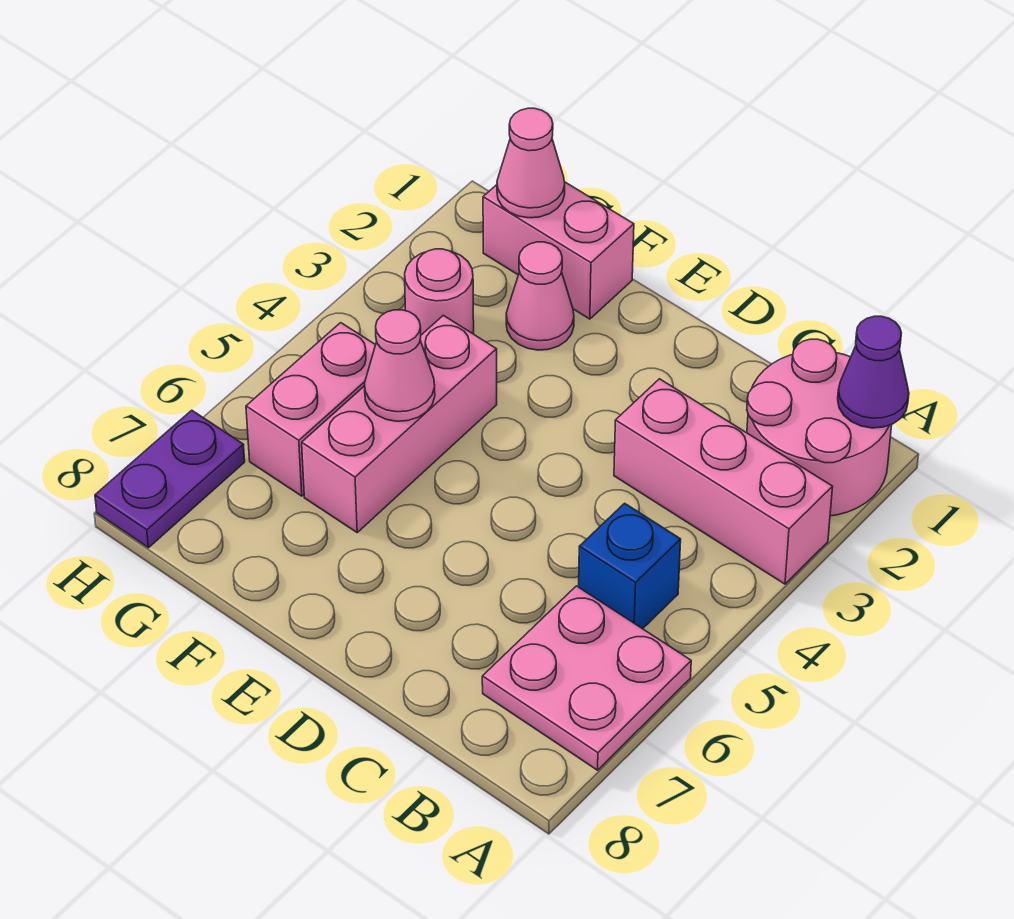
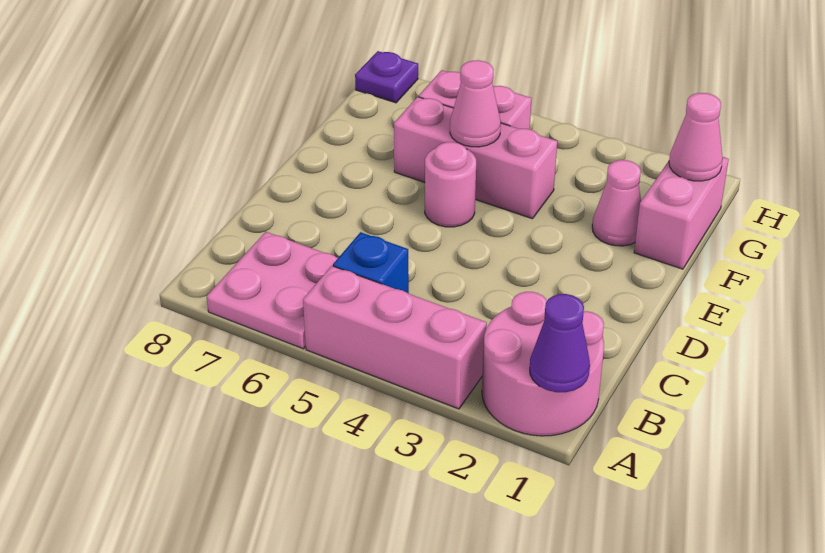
pink brick A3:C3 level 1 -> pink brick A3:A5 level 1
pink round brick G3 level 1 -> pink round brick E5 level 1
purple plate H7:H8 level 1 -> purple plate H8 level 1

